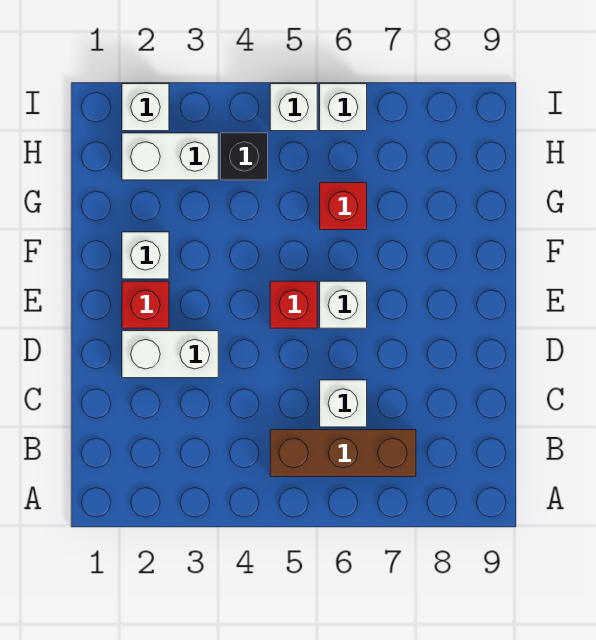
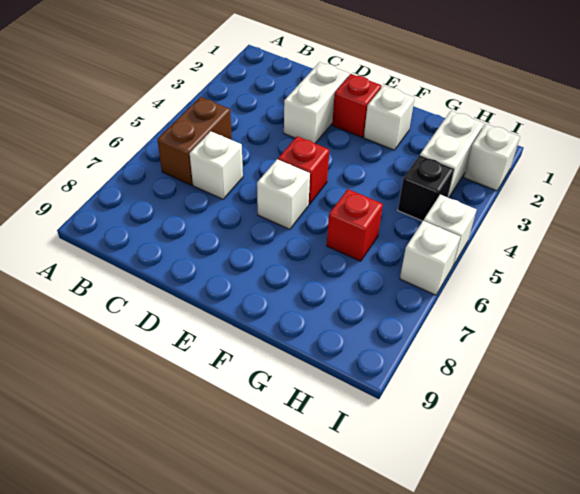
brown brick B5:B7 level 1 -> brown brick B5:B6 level 1

